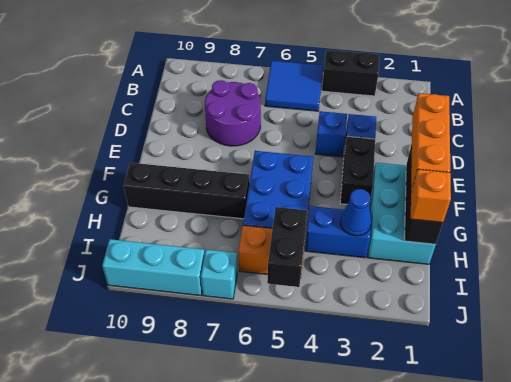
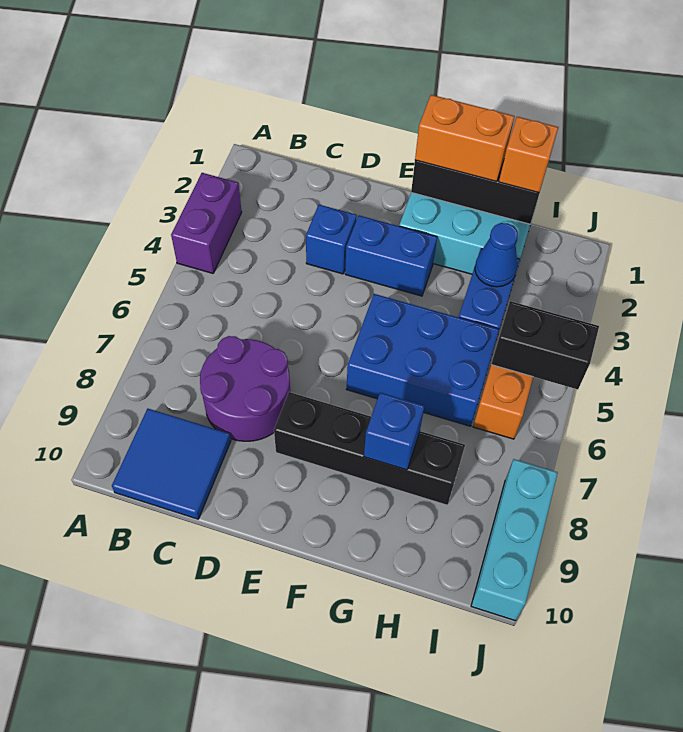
black brick A3:A4 level 1 -> purple brick A3:A4 level 1
blue tile A5:B6 level 1 -> blue tile B9:C10 level 1
blue brick D4 level 1 -> blue brick G8 level 2
orange brick E1:G1 level 3 -> orange brick F1:G1 level 3
black brick E3:F3 level 1 -> blue brick E3:F3 level 1
black brick G7:G10 level 1 -> black brick E8:H8 level 1
cyan brick J7 level 1 -> none

